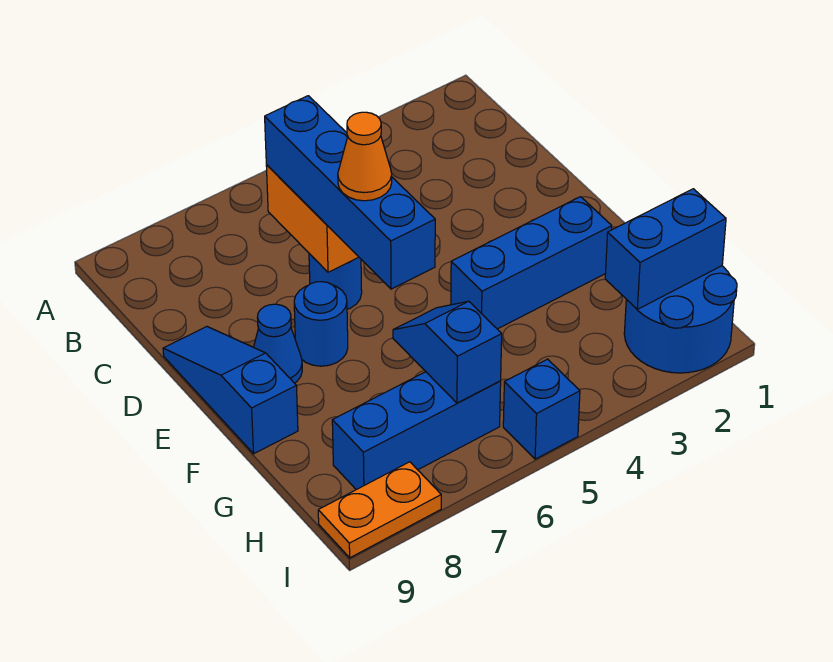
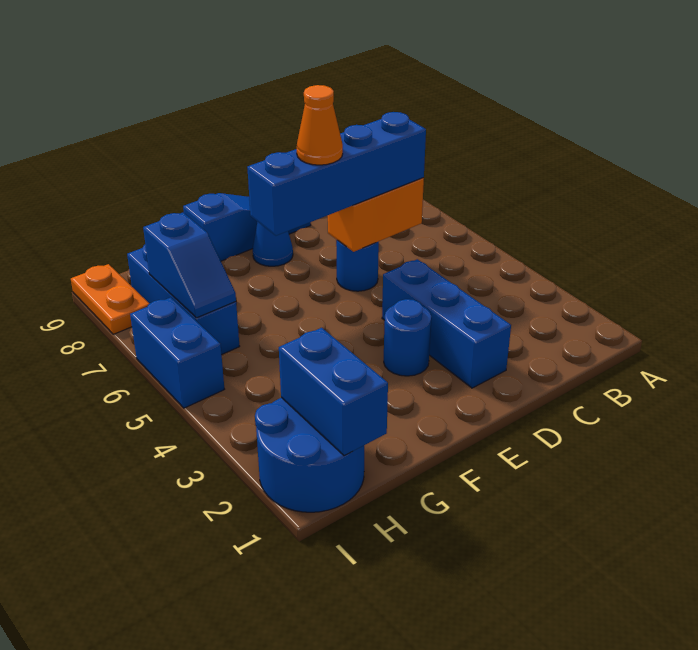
blue round brick E7 level 1 -> blue round brick E3 level 1
blue brick F2:F4 level 1 -> blue brick D2:D4 level 1
blue slope G6:H6 level 2 top H -> blue slope H6:H7 level 2 top 7
blue brick I5 level 1 -> blue brick I5:I6 level 1

